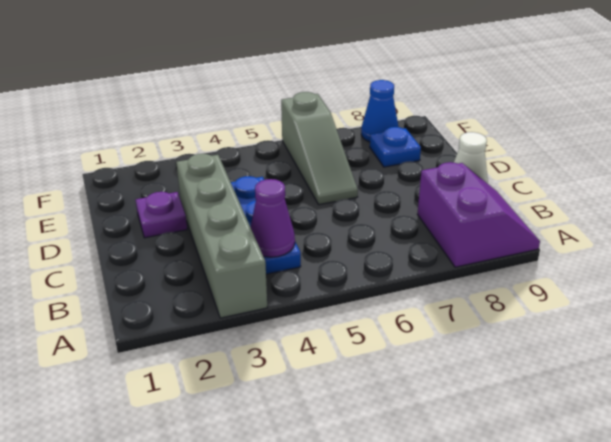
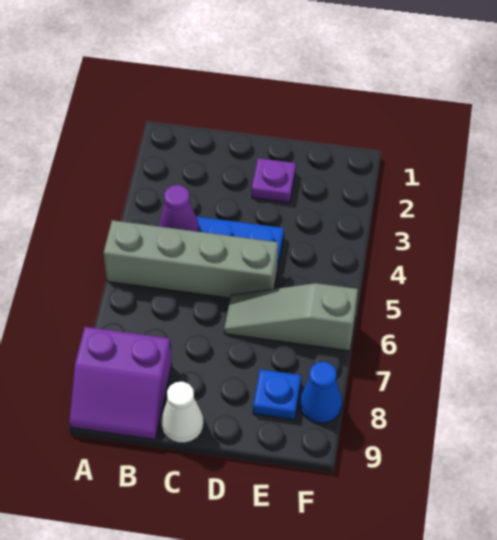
grey brick A3:D3 level 1 -> grey brick A5:D5 level 1

